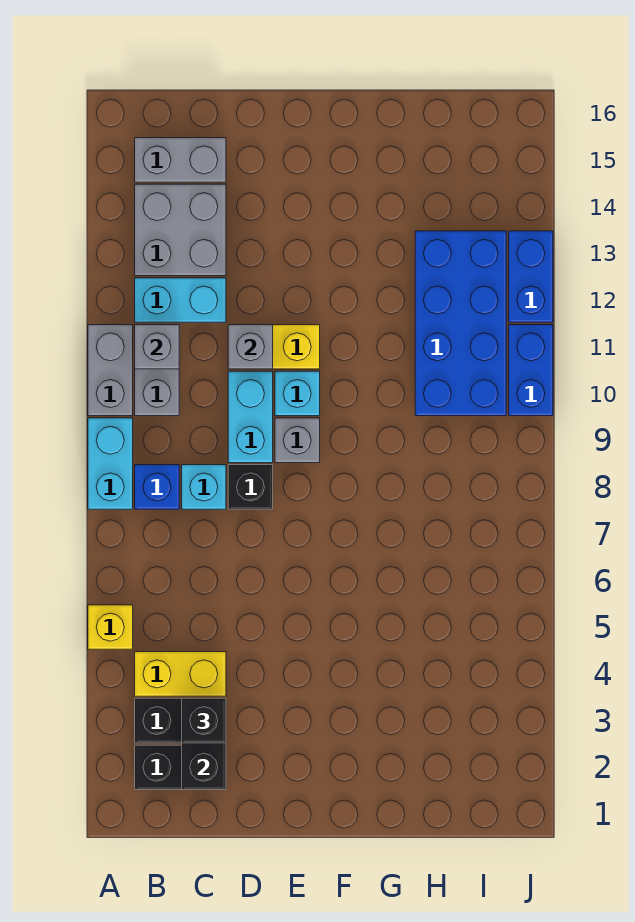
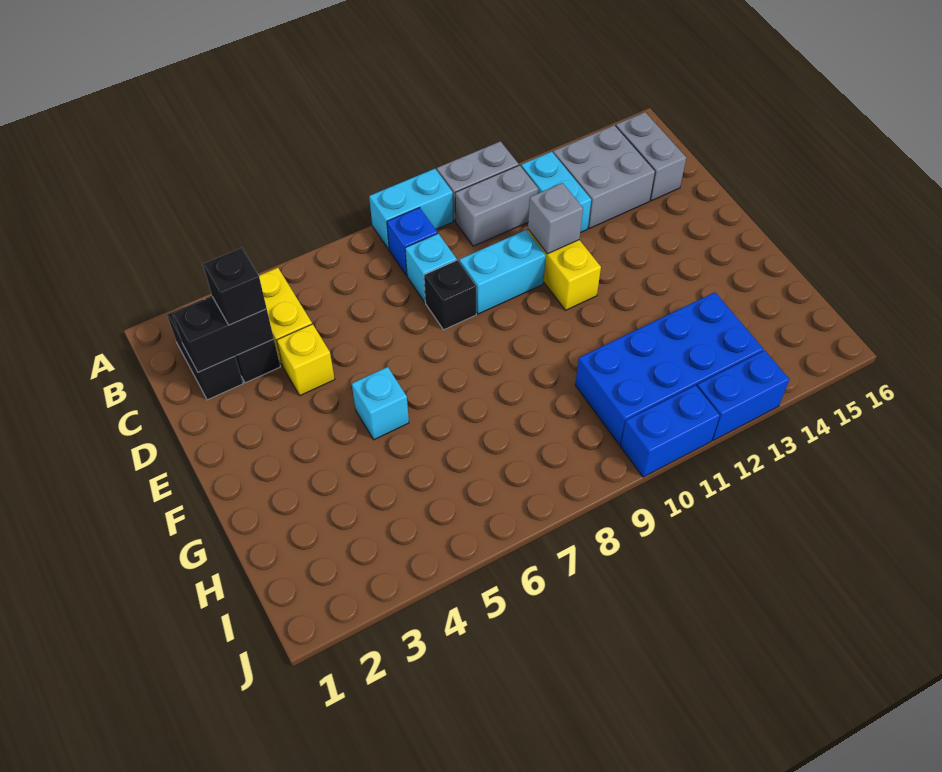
yellow brick A5 level 1 -> yellow brick D4 level 1
grey brick B11 level 2 -> none
grey brick E9 level 1 -> none
cyan brick E10 level 1 -> cyan brick F5 level 1

